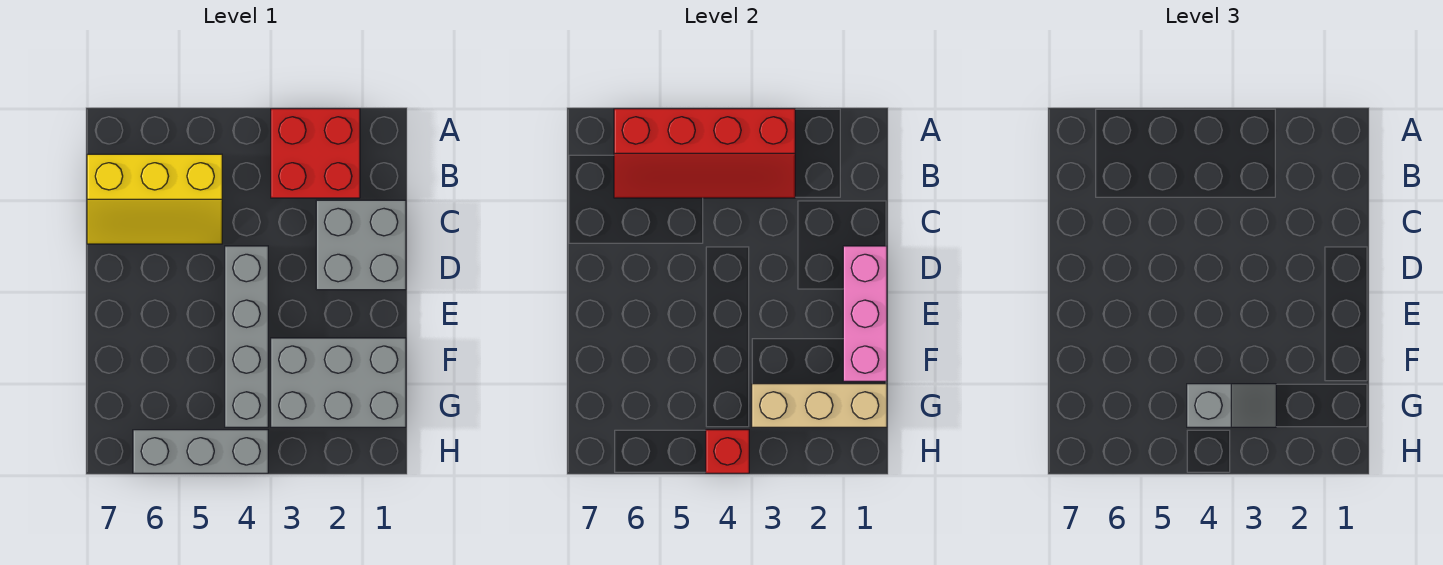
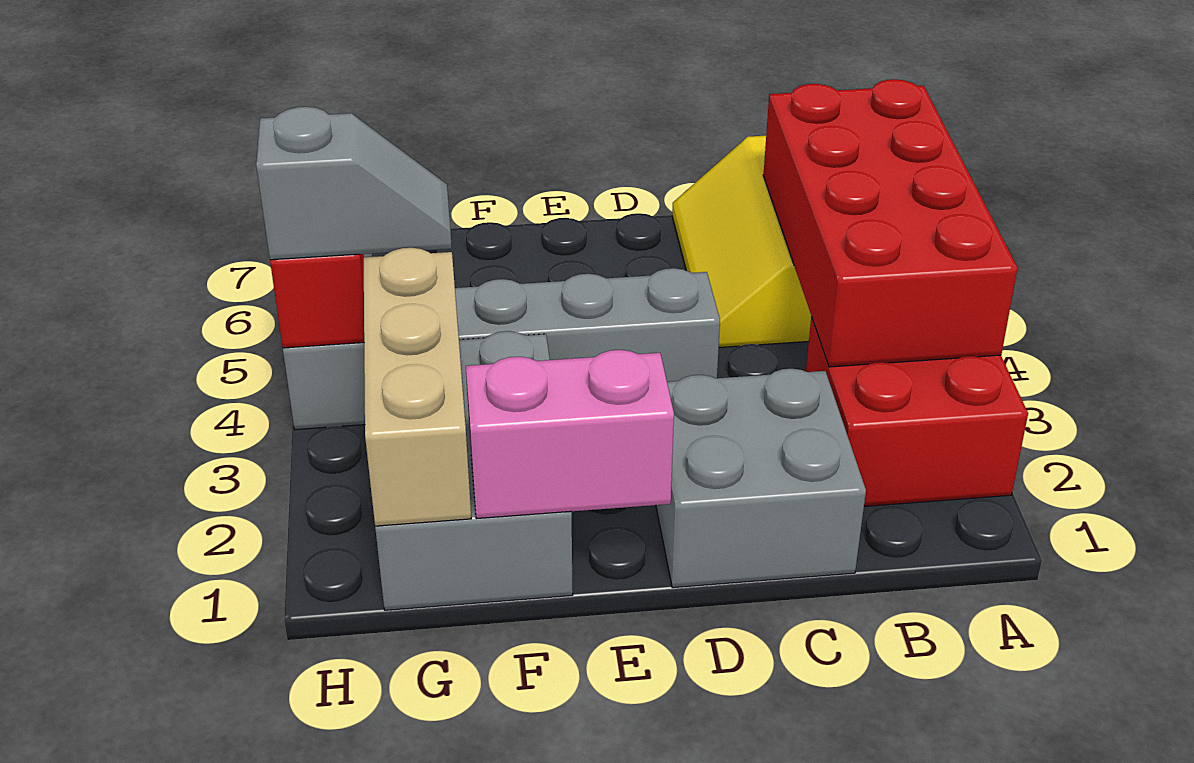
red slope A3:B6 level 2 top A -> red brick A3:B6 level 2
pink brick D1:F1 level 2 -> pink brick E1:F1 level 2
grey slope G3:G4 level 3 top 4 -> grey slope G4:H4 level 3 top H

